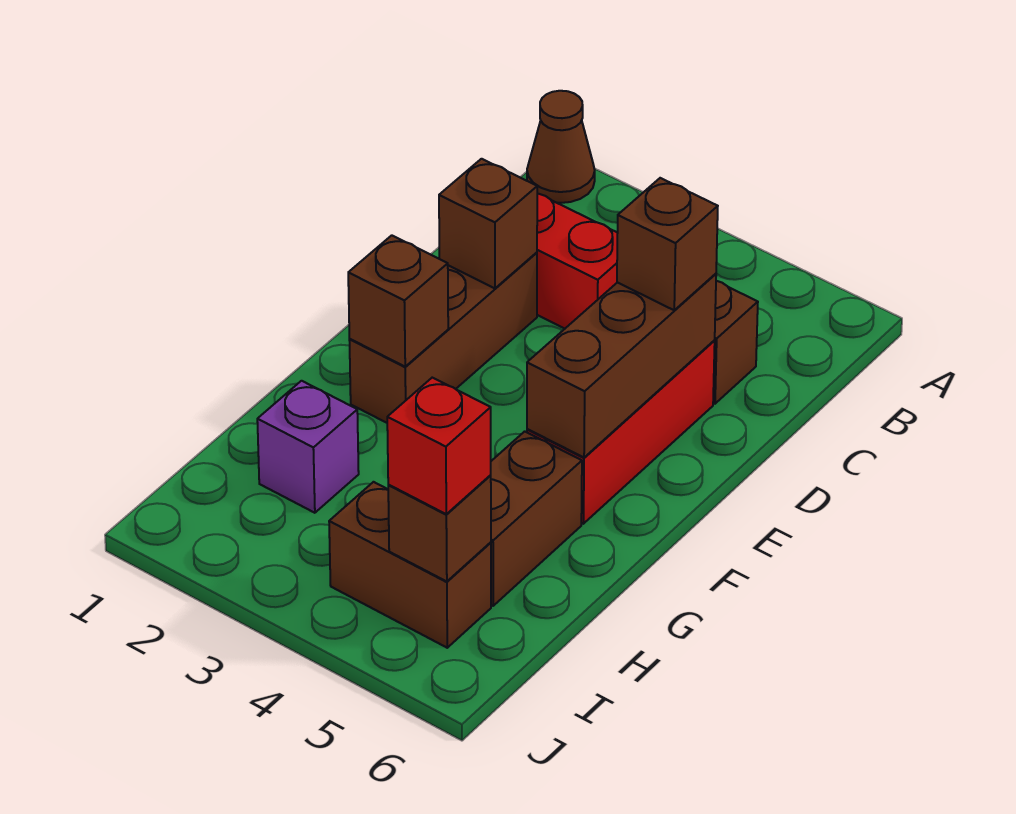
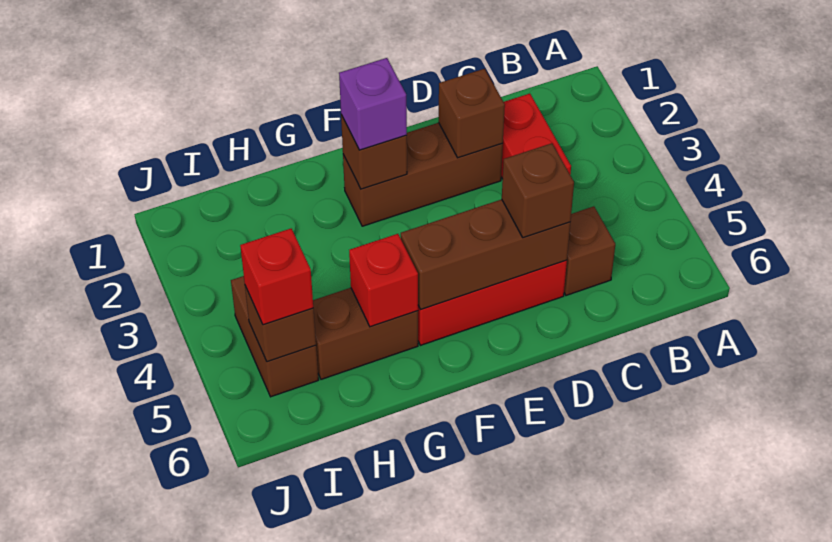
brown cone A1 level 1 -> none
none -> red brick G5 level 2
purple brick H2 level 1 -> purple brick F2 level 3

